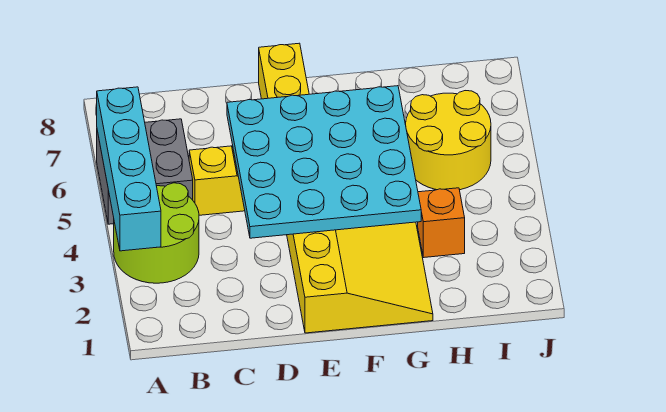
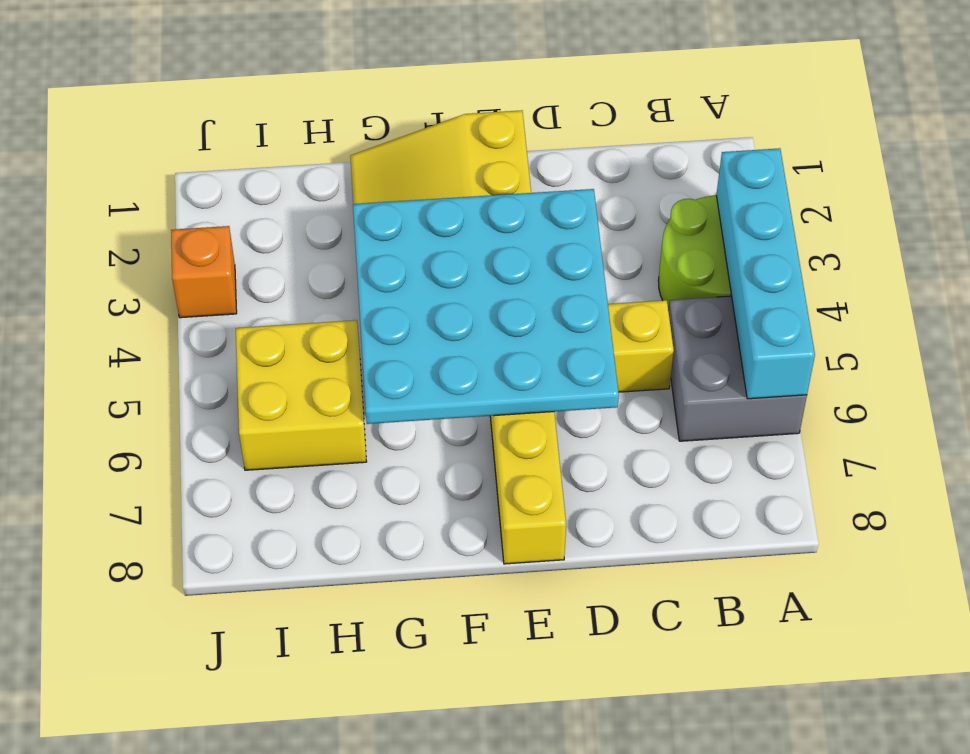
orange brick H3 level 1 -> orange brick J3 level 1
yellow round brick H5:I6 level 1 -> yellow brick H5:I6 level 1

